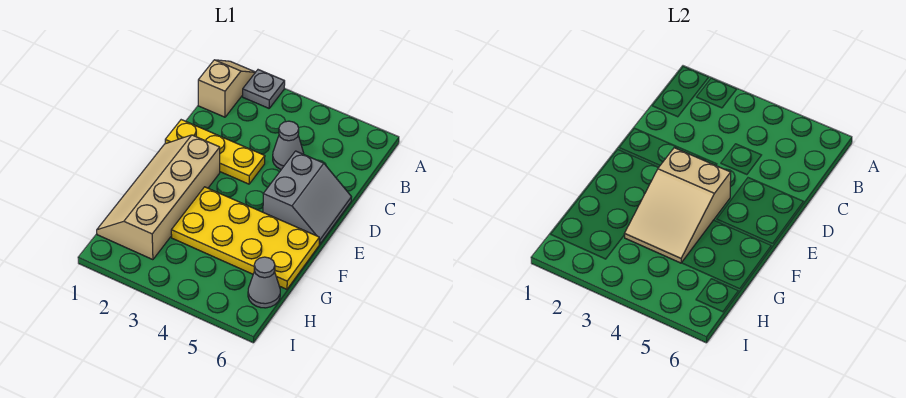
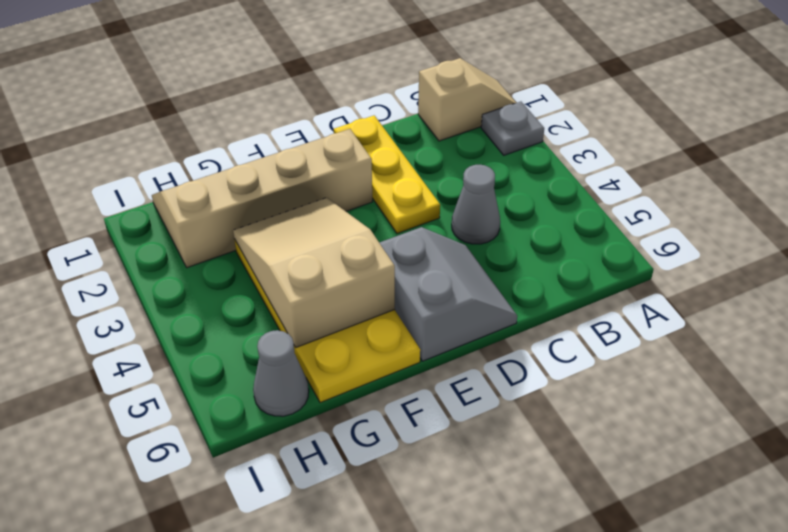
grey slope D5:E6 level 1 top 5 -> grey slope D5:E6 level 1 top E
tan slope E3:G4 level 2 top E -> tan slope F3:G5 level 2 top 5

